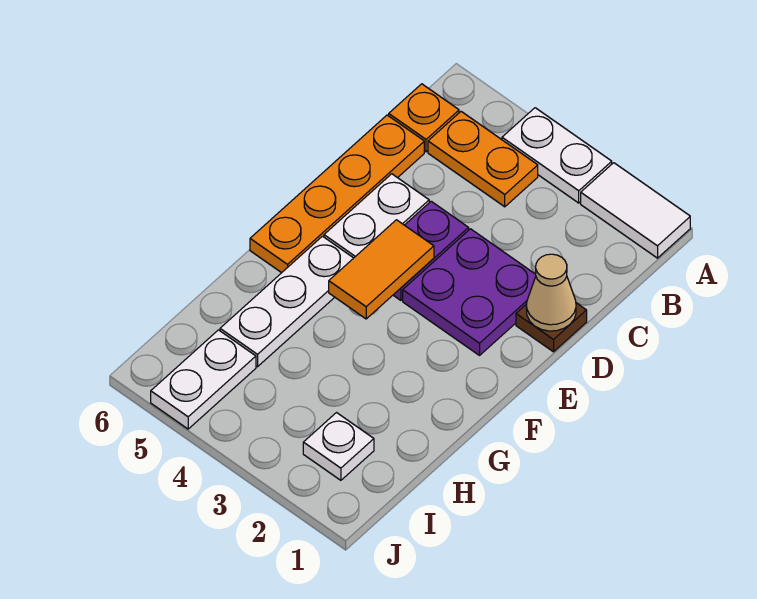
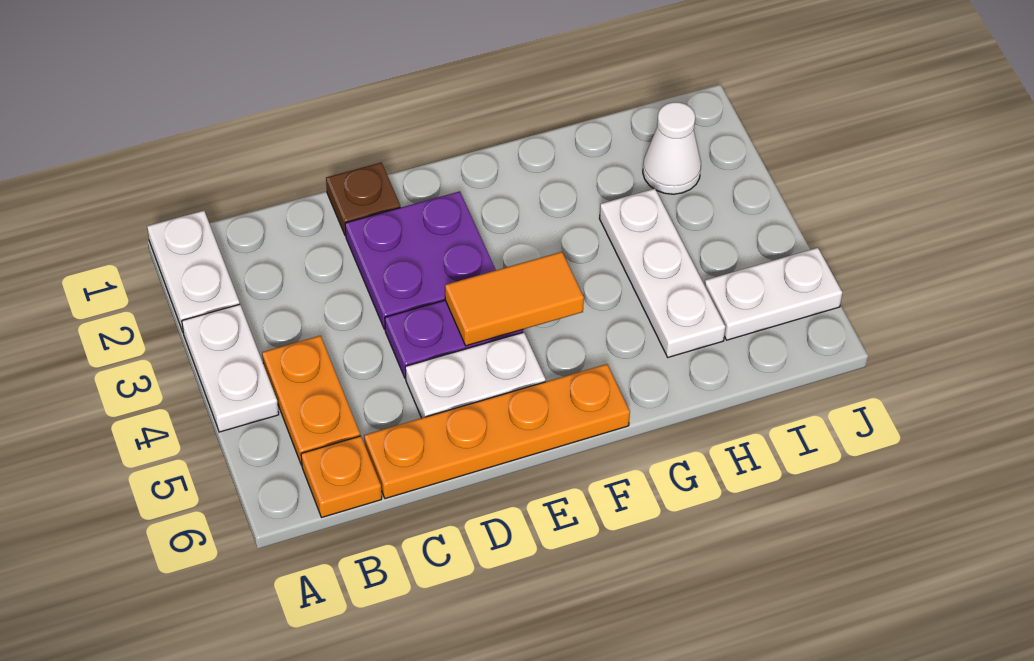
white tile A1:A2 level 1 -> white plate A1:A2 level 1
tan cone D1 level 2 -> none
white plate F5:H5 level 1 -> white plate H3:H5 level 1
white plate I2 level 1 -> white cone I2 level 1

